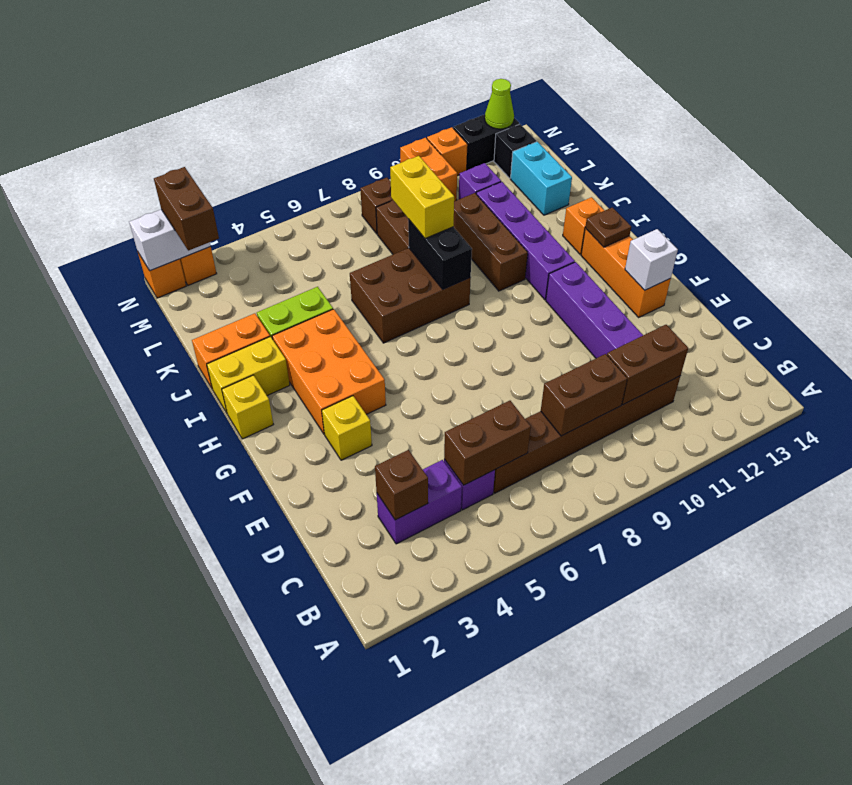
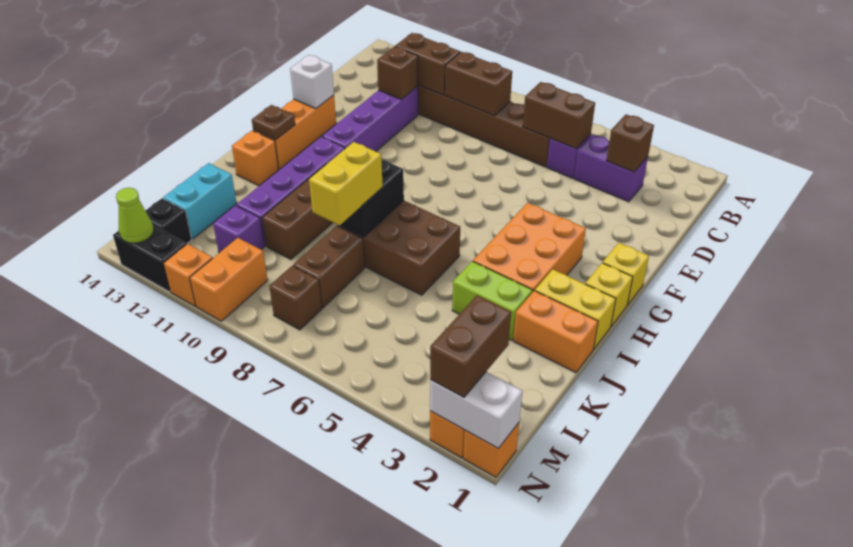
none -> brown brick D11 level 2
yellow brick F3 level 1 -> yellow brick G1 level 1

